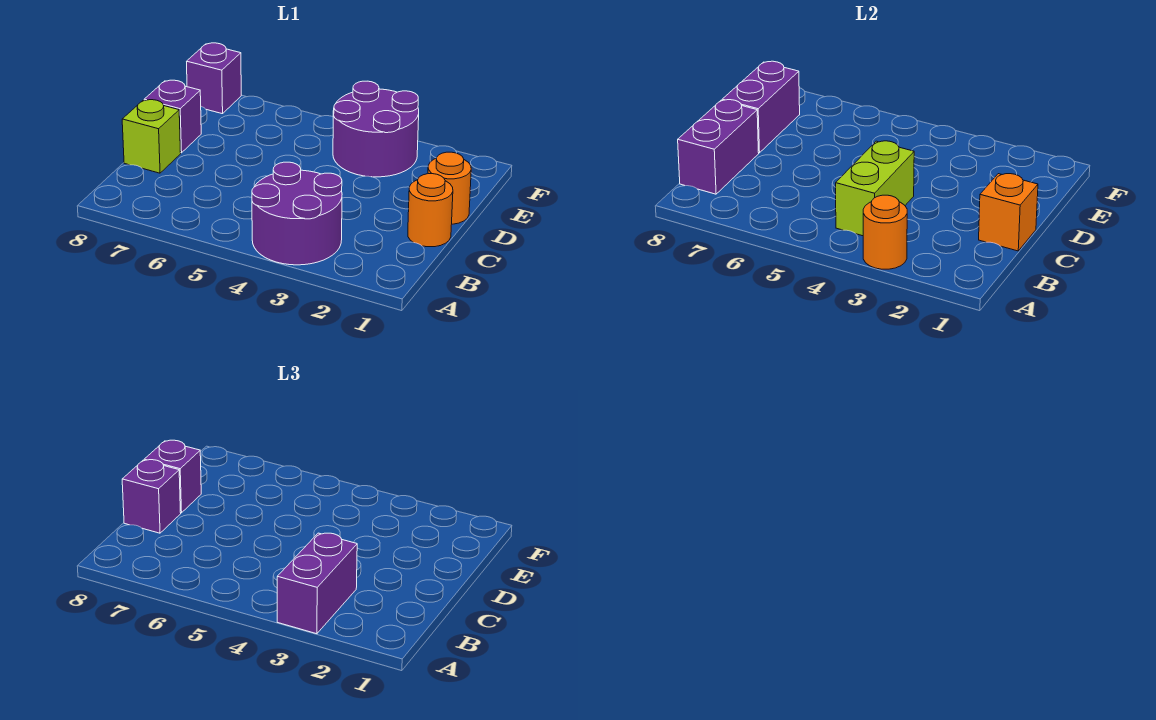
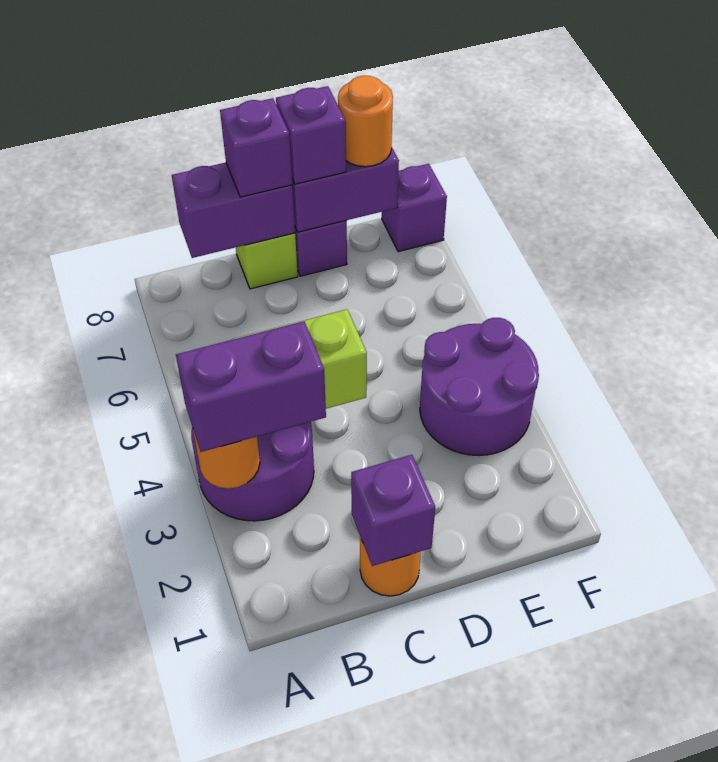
orange brick C1 level 2 -> purple brick C1 level 2
orange round brick D1 level 1 -> orange round brick E8 level 3

